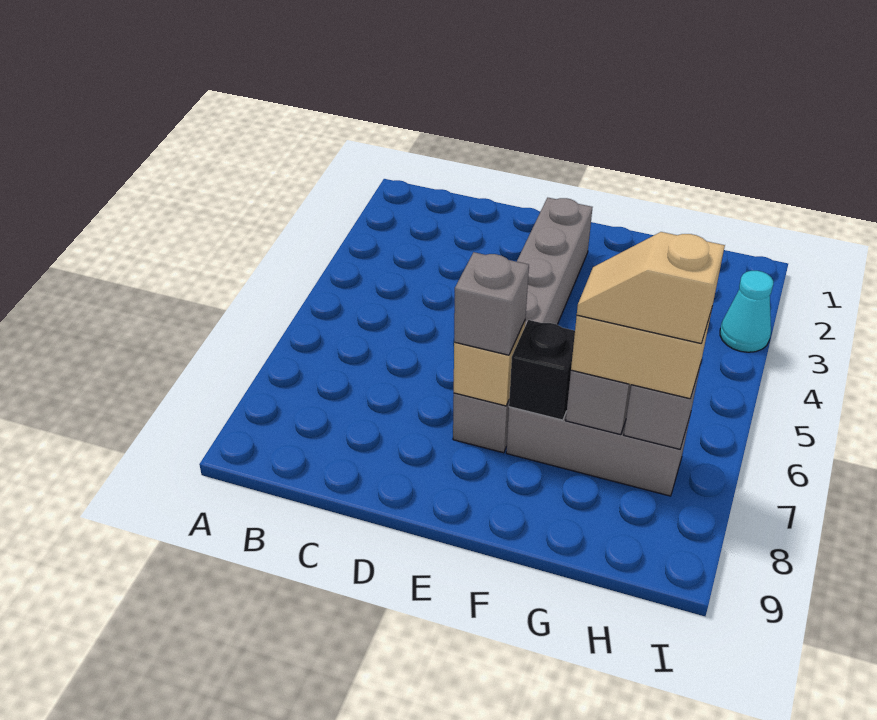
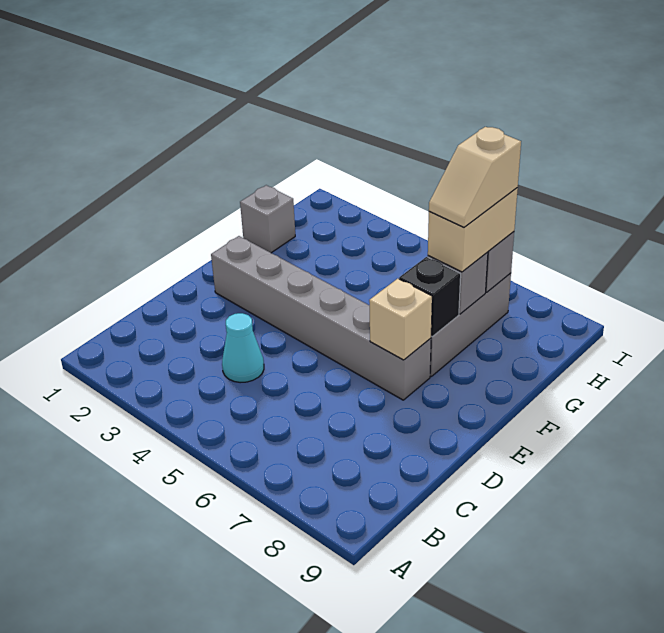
grey brick E7 level 3 -> grey brick G1 level 1
cyan cone I3 level 1 -> cyan cone C4 level 1

